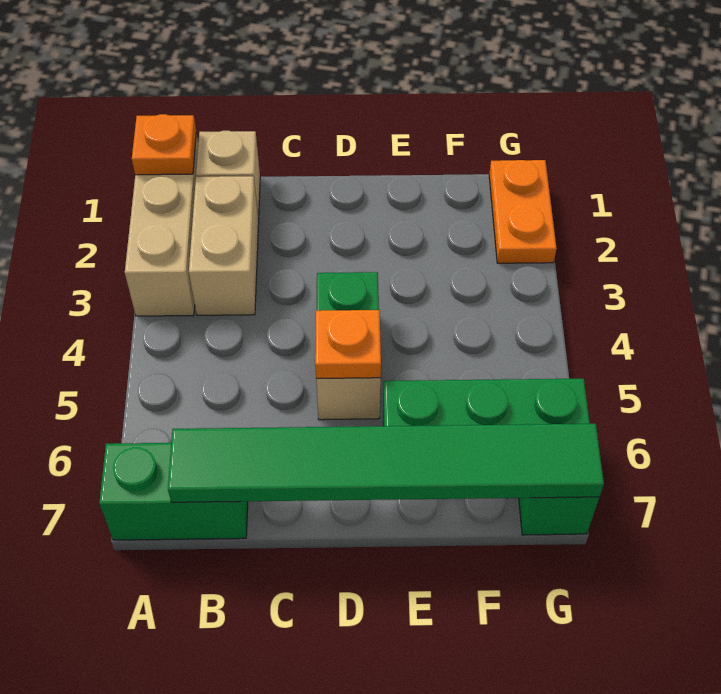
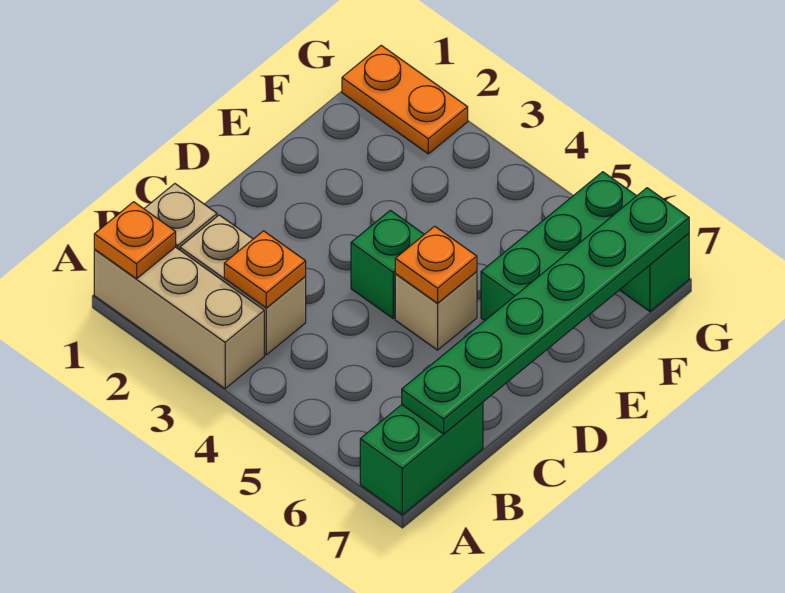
none -> orange plate B3 level 2
green tile B7:G7 level 2 -> green plate B7:G7 level 2

